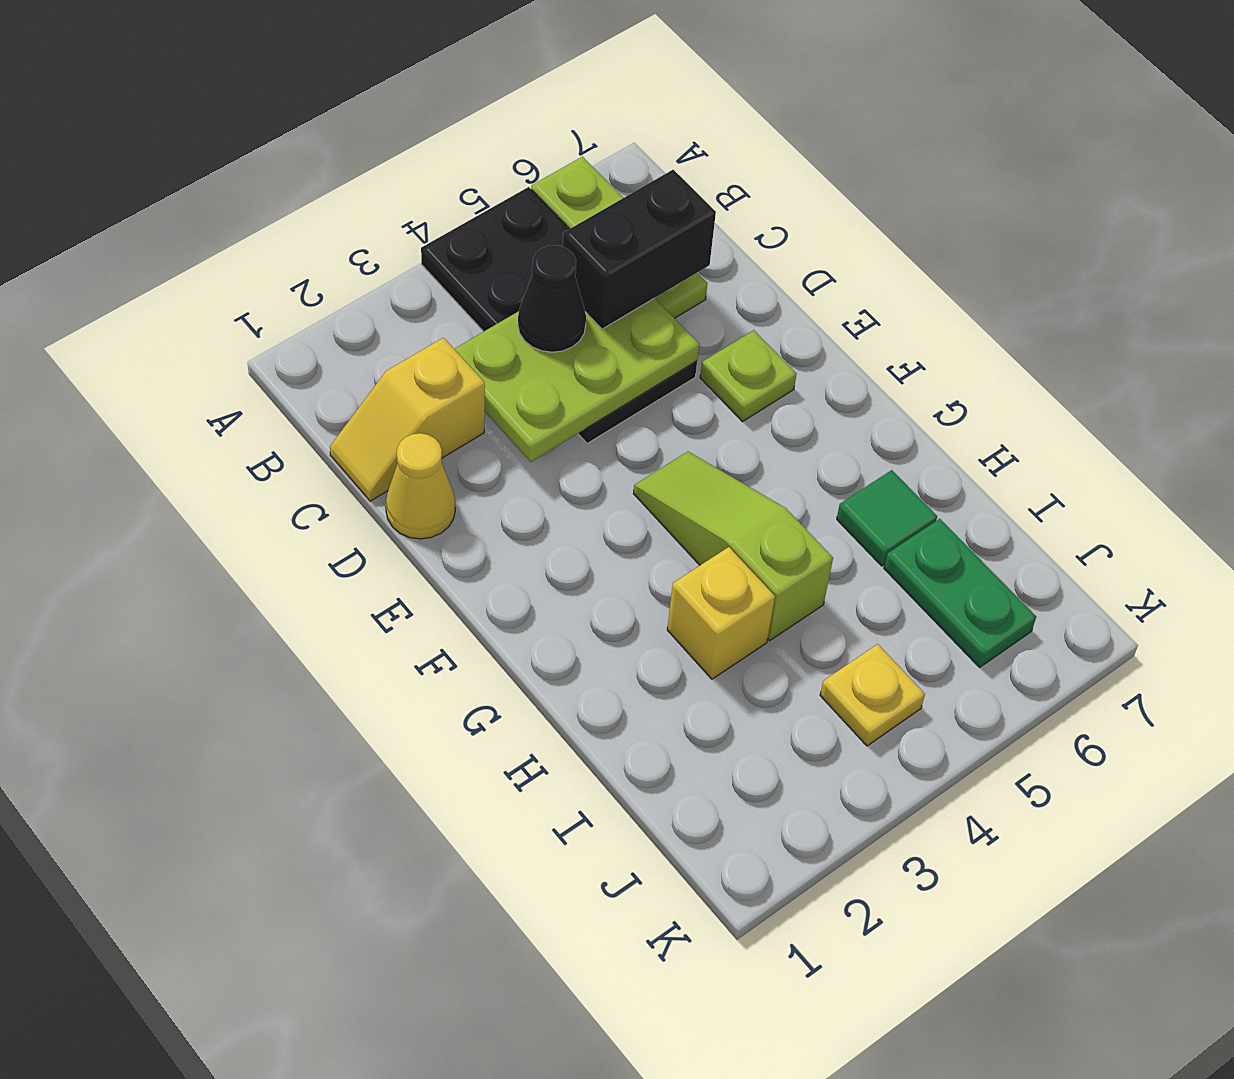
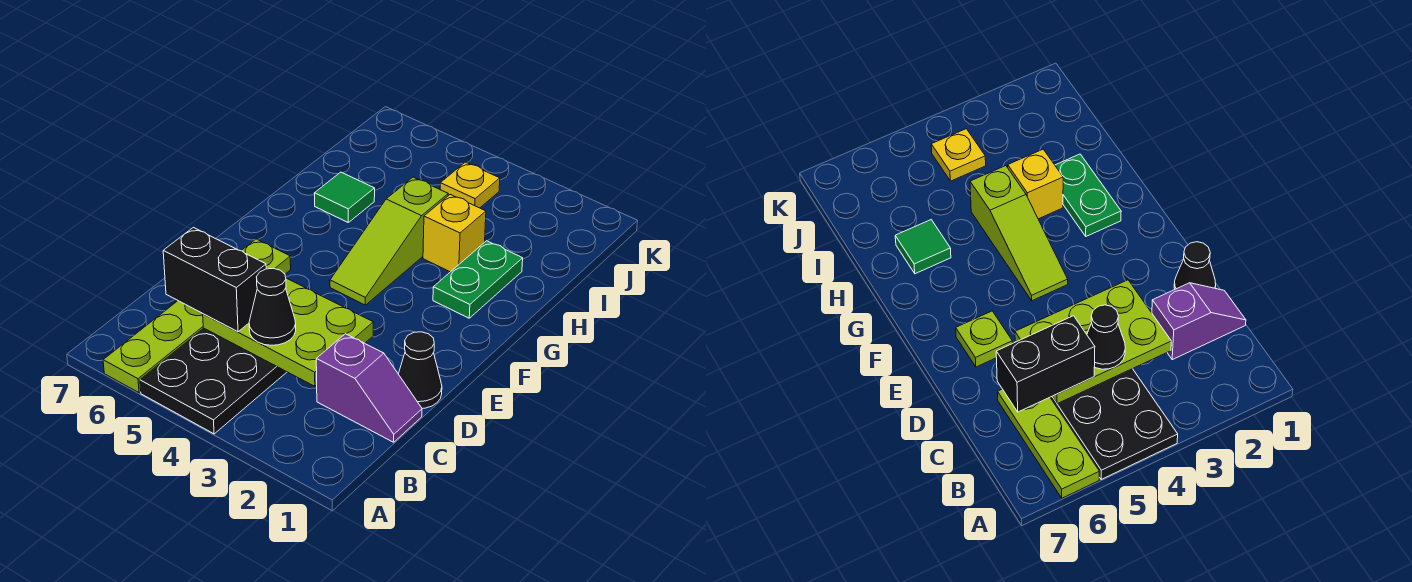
yellow slope C1:C2 level 1 top 2 -> purple slope C1:C2 level 1 top 2
yellow cone D1 level 1 -> black cone D1 level 1
green plate I6:J6 level 1 -> green plate G2:H2 level 1

